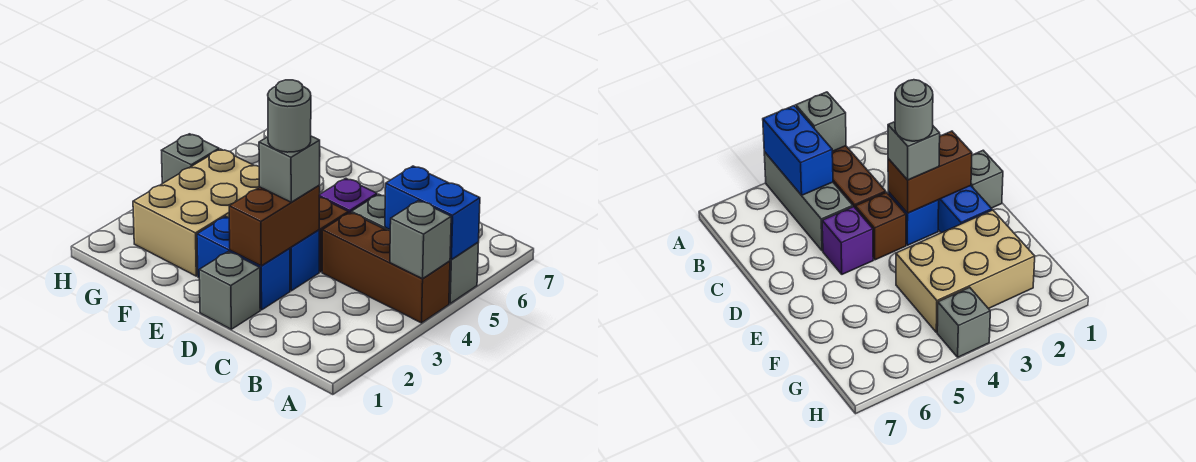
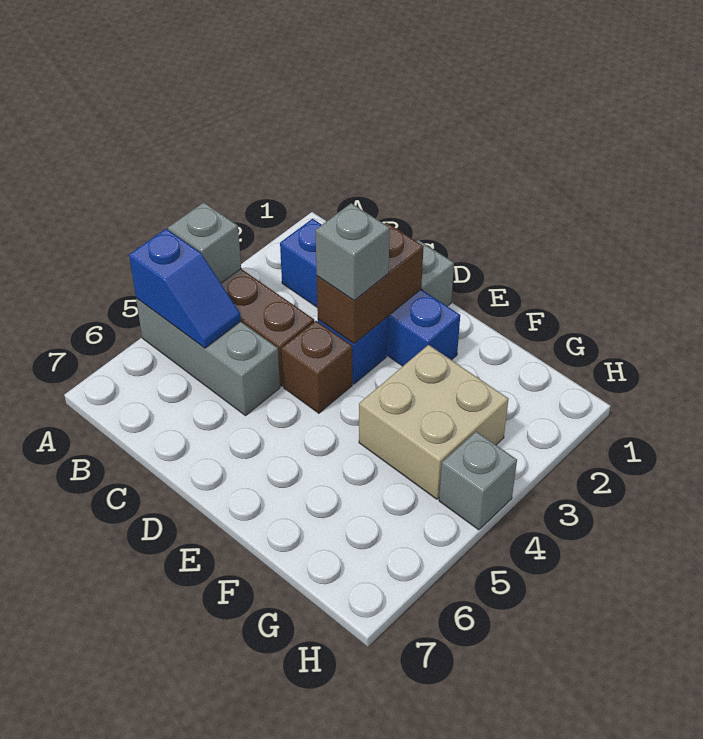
blue brick A5:B5 level 2 -> blue slope A5:B5 level 2 top A
blue brick D2:E2 level 1 -> blue brick B2:E2 level 1
grey round brick D3 level 4 -> none
purple brick D5 level 1 -> none
tan brick F2:G4 level 1 -> tan brick F3:G4 level 1

